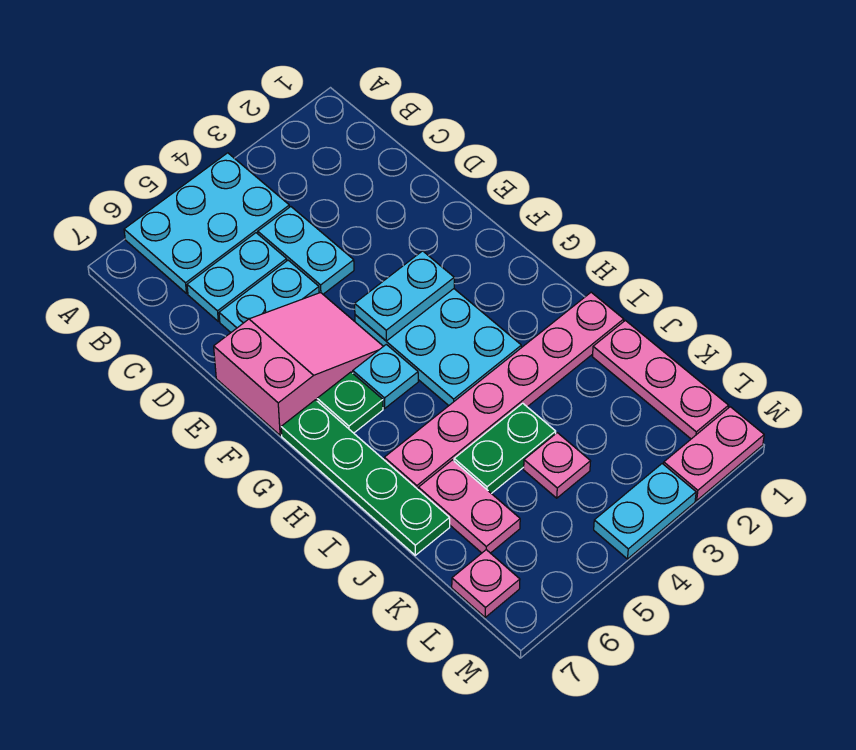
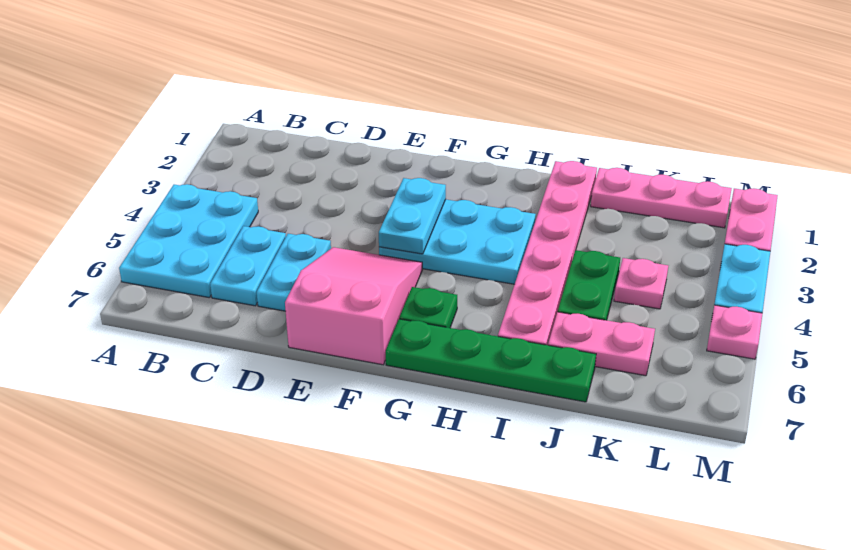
cyan plate C4:D4 level 1 -> none
cyan plate G5 level 1 -> none
pink plate L7 level 1 -> pink plate M5 level 1

